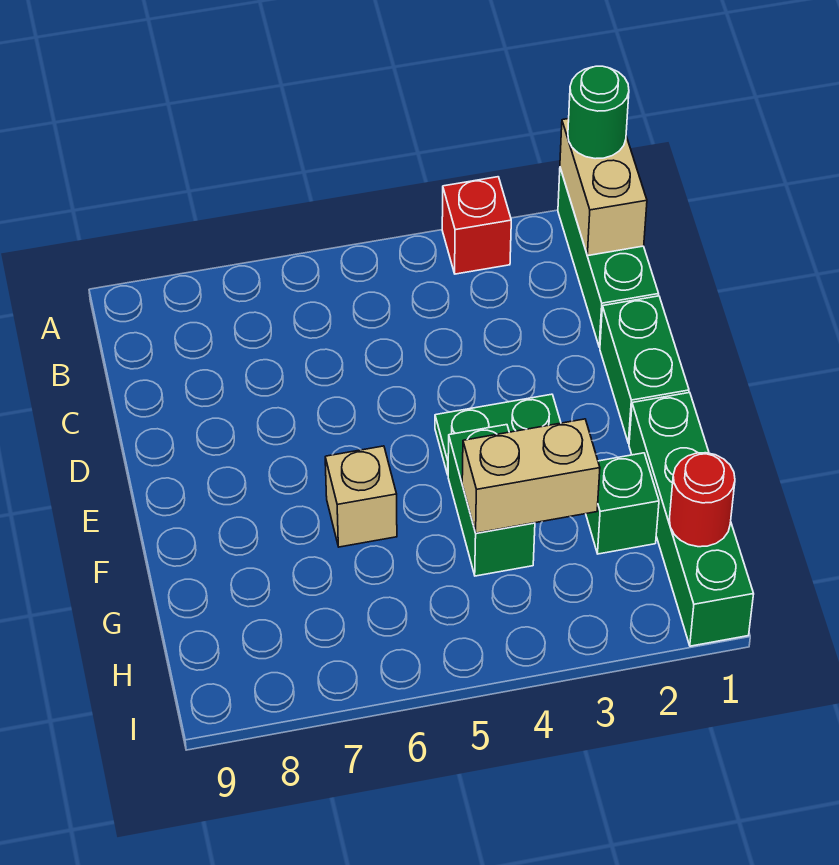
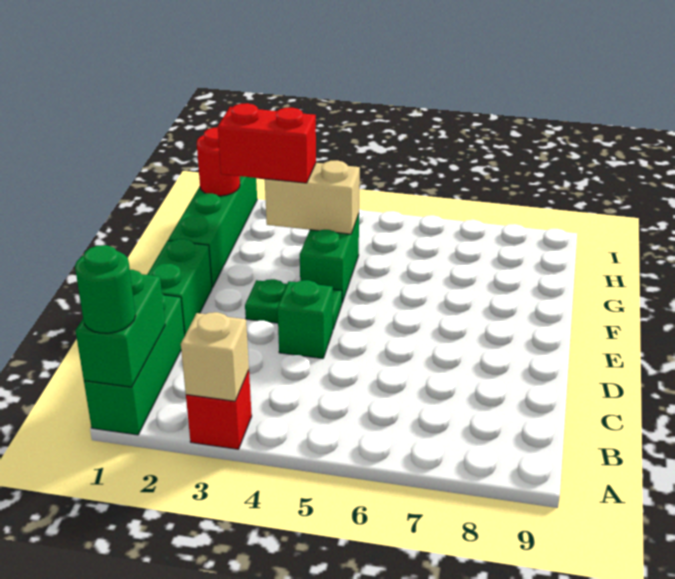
tan brick A1:B1 level 2 -> green brick A1:B1 level 2
tan brick F6 level 1 -> tan brick A3 level 2
green brick G2 level 1 -> green brick D4 level 1
none -> red brick G2:G3 level 3

